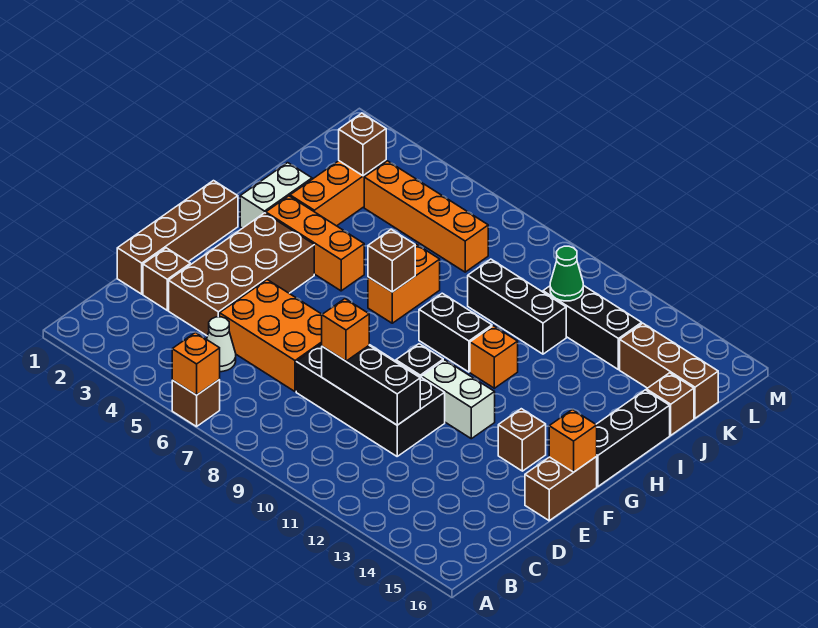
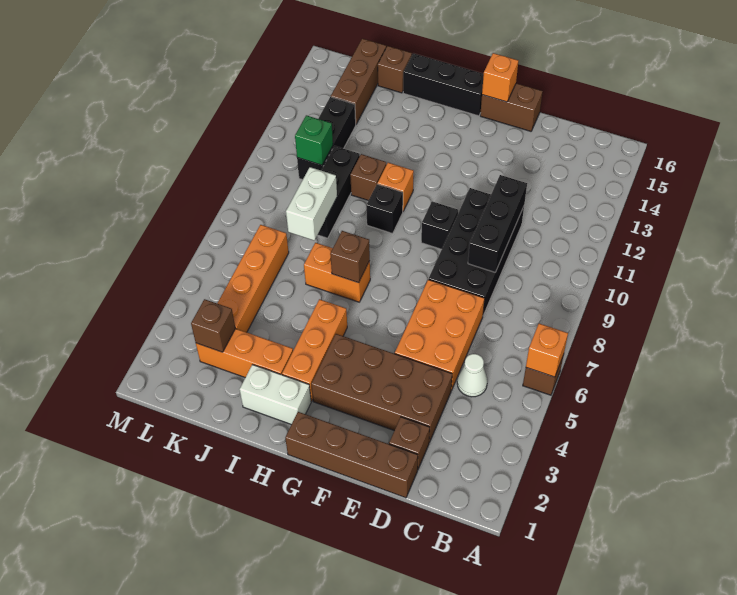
orange brick D9 level 3 -> none
white brick F11:F12 level 1 -> white brick J8:J9 level 2
brown brick F14 level 1 -> brown brick I11 level 1
black brick H9:H10 level 1 -> black brick H10 level 1
green cone K11 level 2 -> green brick K11 level 2

